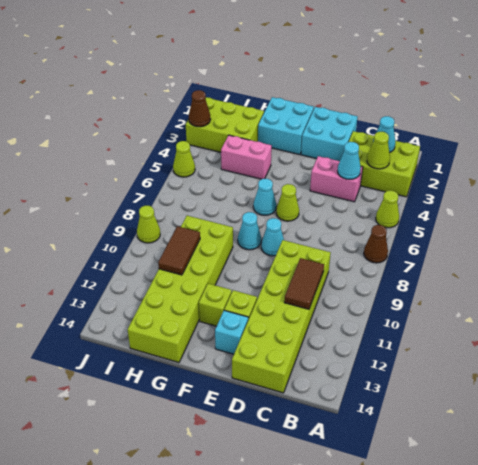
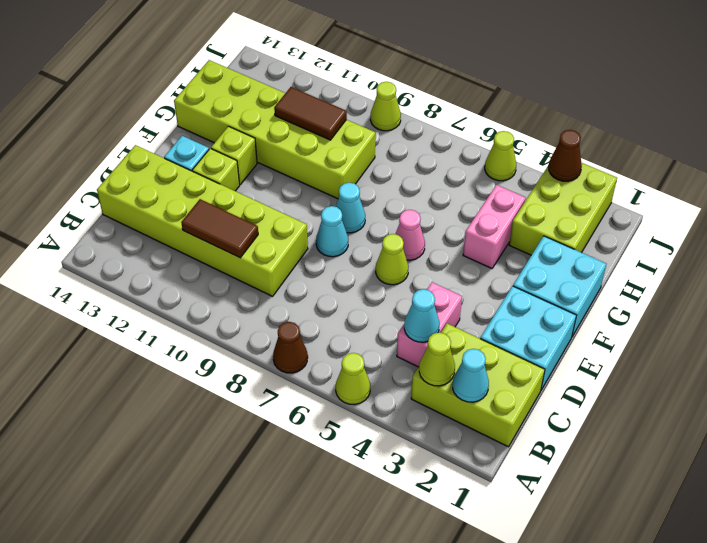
lime brick A2:C3 level 1 -> lime brick B1:C3 level 1
cyan cone F6 level 1 -> pink cone F6 level 1

